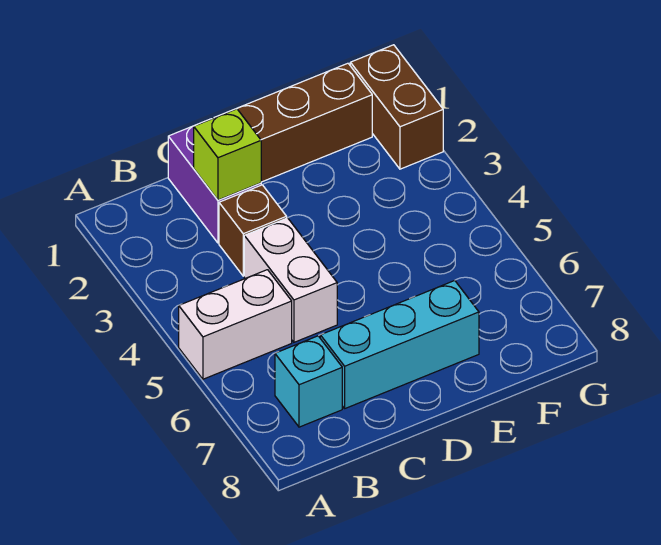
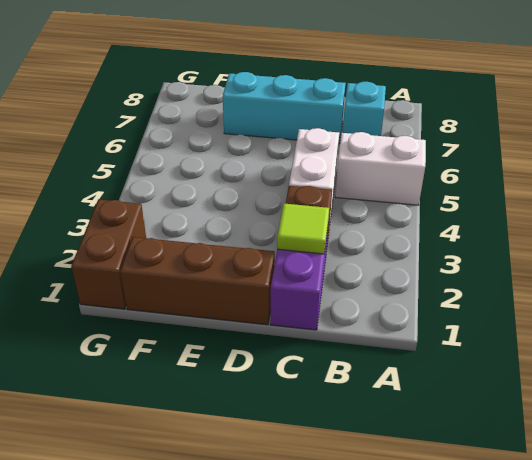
lime brick C2 level 2 -> lime tile C2 level 2

